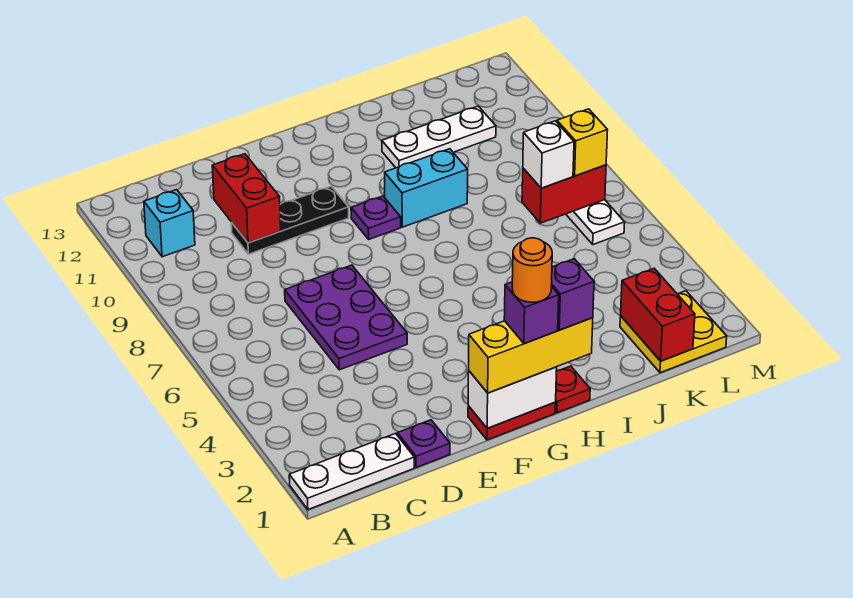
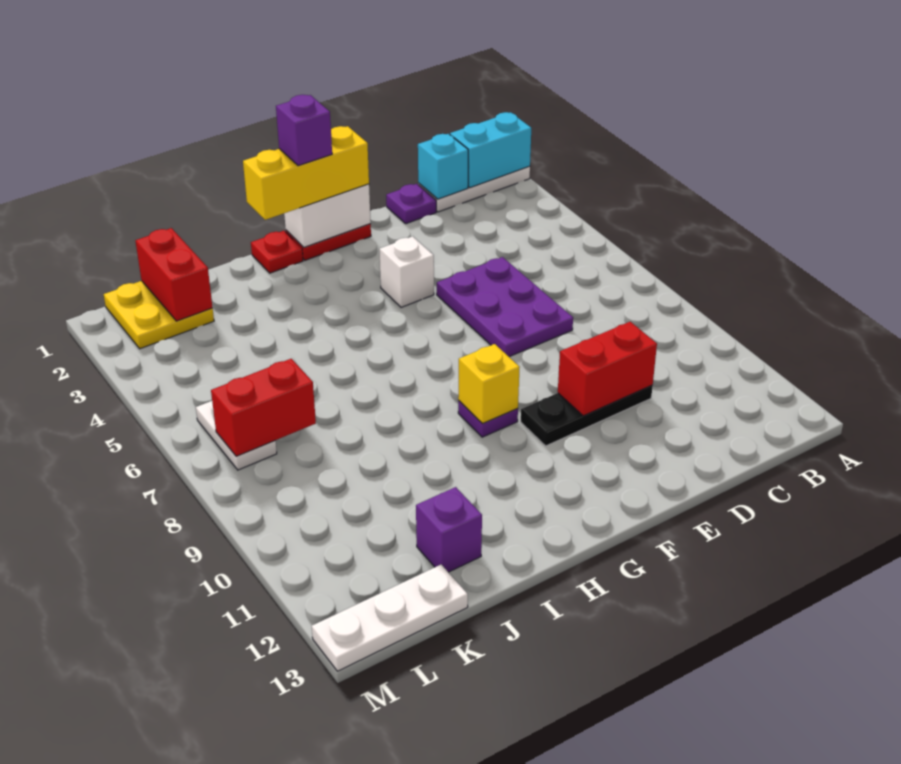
cyan brick B11 level 1 -> cyan brick C1 level 2
red brick D10:D11 level 2 -> red brick D10:E10 level 2
orange round brick G1 level 5 -> none
purple brick H1 level 4 -> purple brick J12 level 1
cyan brick H9:I9 level 1 -> cyan brick A1:B1 level 2
white plate I11:K11 level 1 -> white plate K13:M13 level 1
white brick K7 level 3 -> white brick F4 level 1
yellow brick L7 level 3 -> yellow brick G9 level 2

